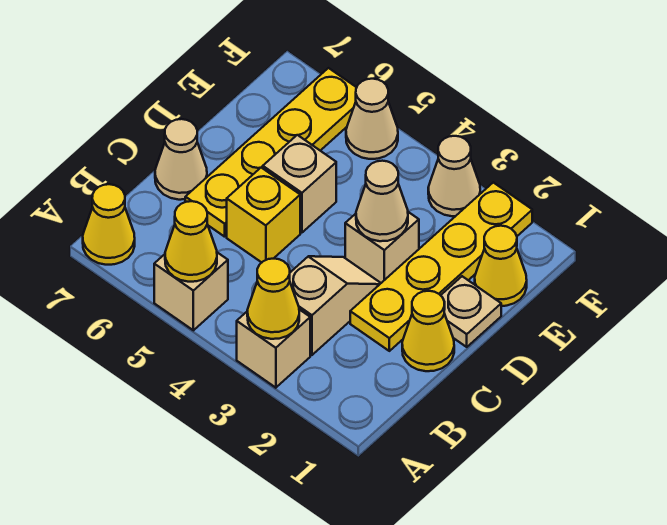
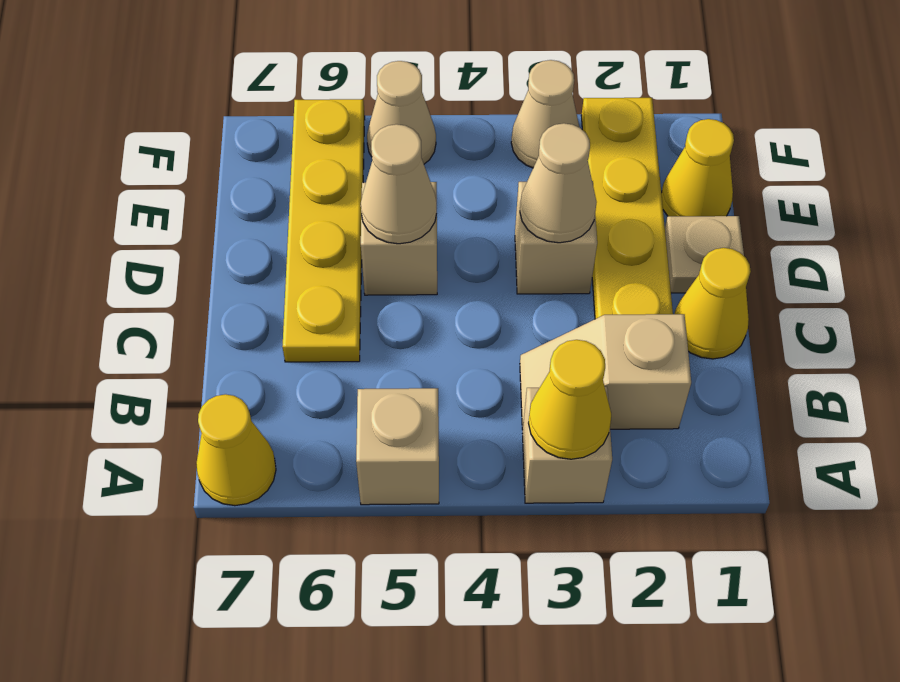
yellow cone A5 level 2 -> none
tan slope B3:C3 level 1 top B -> tan slope B2:B3 level 1 top 2
yellow brick C5 level 1 -> none
tan cone C7 level 1 -> tan cone D5 level 2

